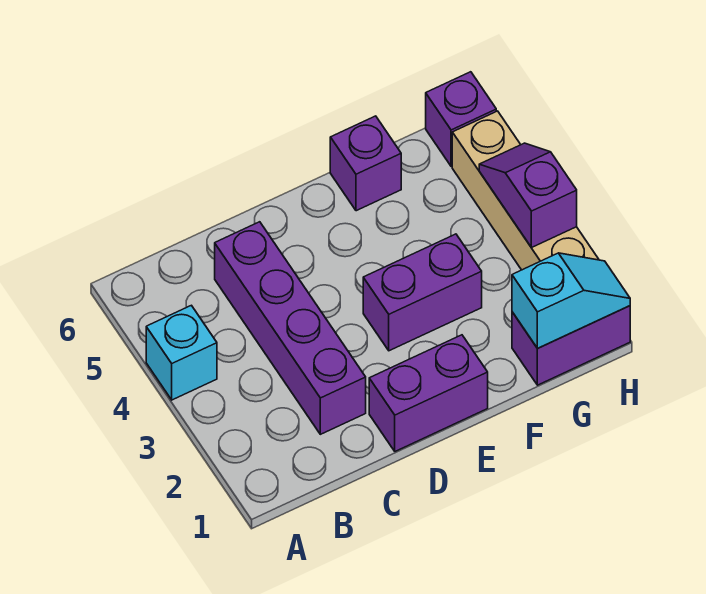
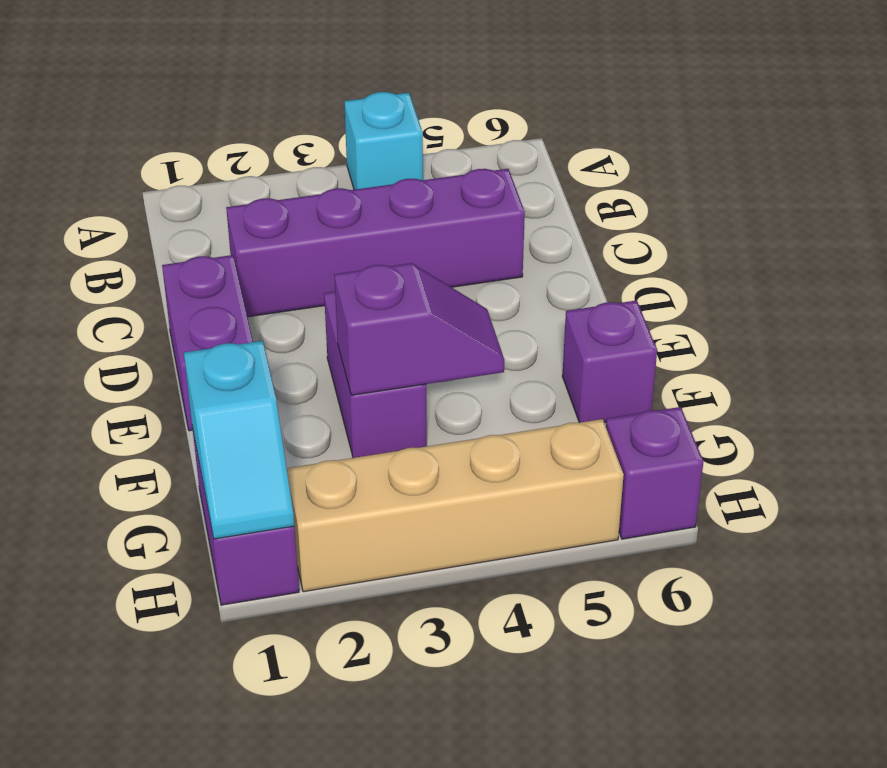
purple slope H3:H4 level 2 top 3 -> purple slope F3:F4 level 2 top 3

